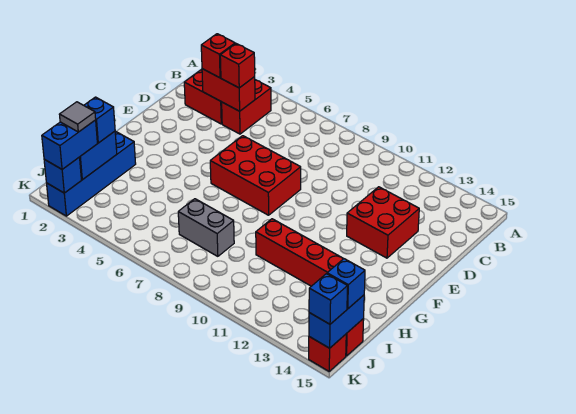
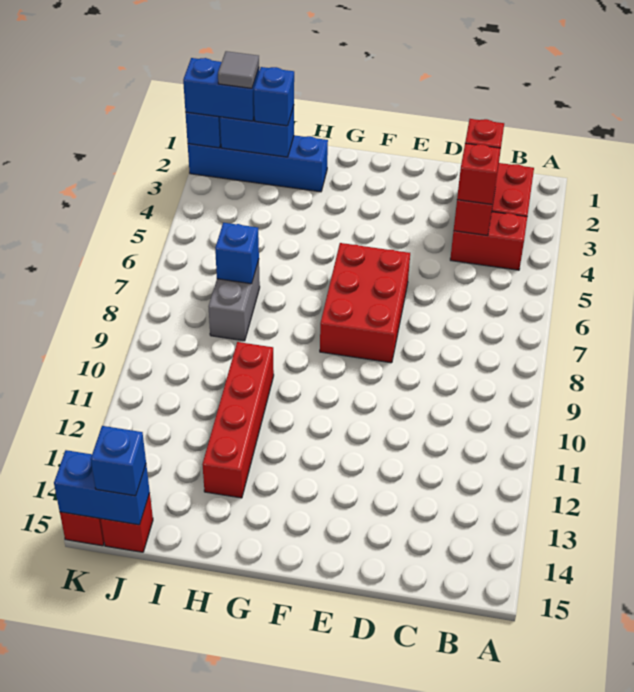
red brick D12:E13 level 1 -> none
blue brick K15 level 3 -> blue brick I7 level 2

